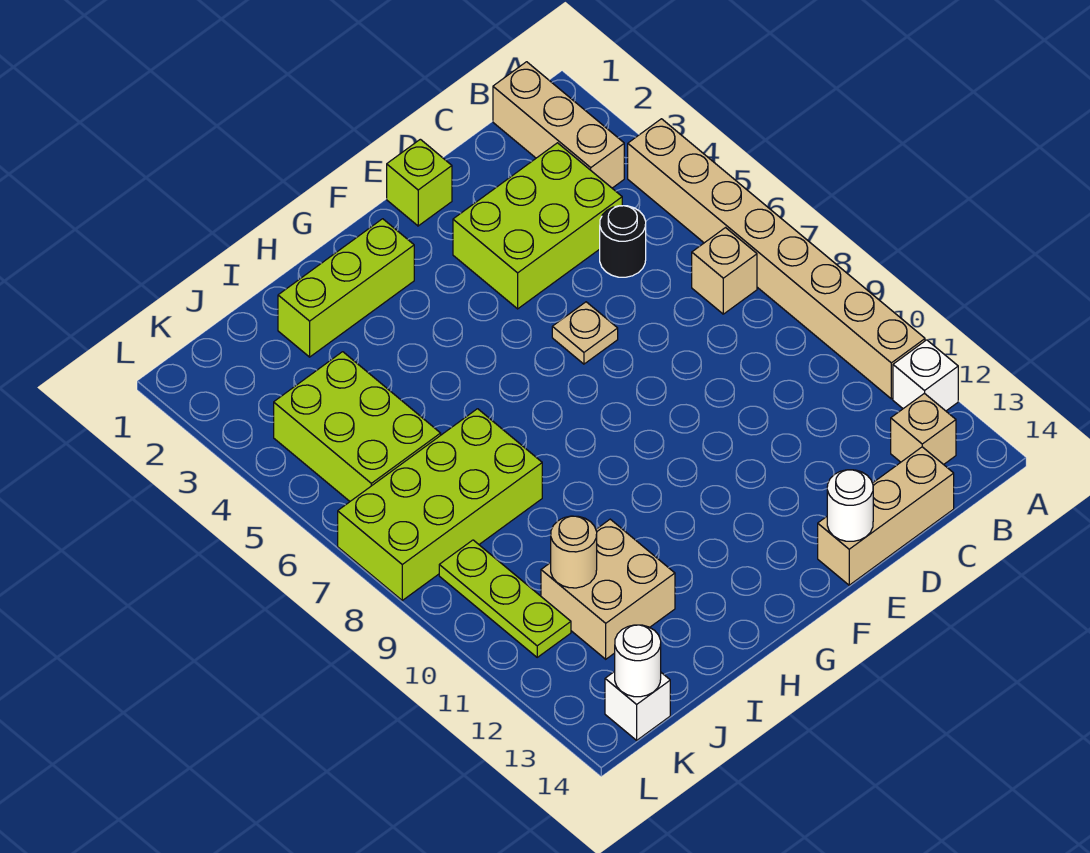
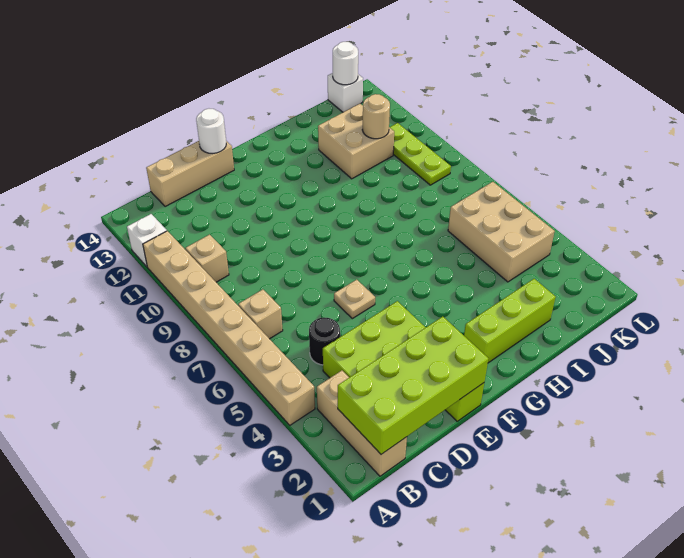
tan brick B13 level 1 -> tan brick B10 level 1
lime brick I7:L8 level 1 -> lime brick B1:E2 level 2
lime brick J4:K6 level 1 -> tan brick J4:K6 level 1

